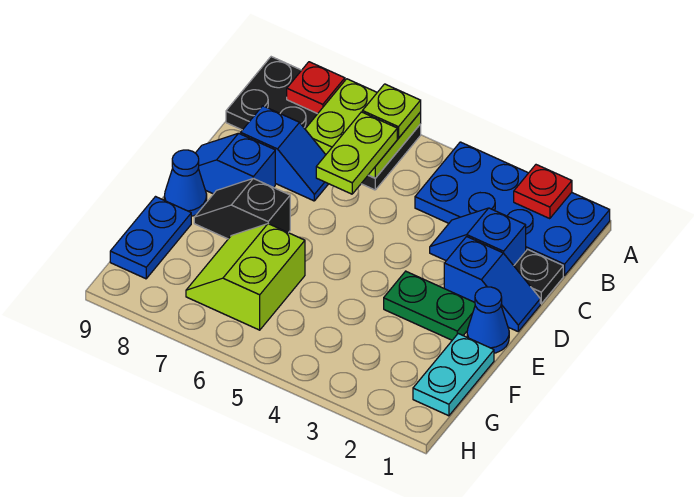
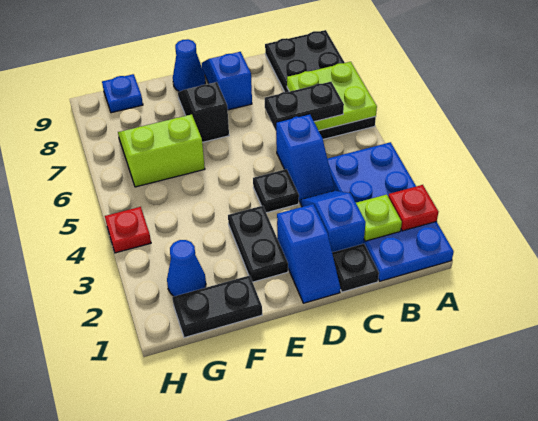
lime plate A6 level 3 -> lime plate B2 level 2
red plate A8 level 2 -> red plate H4 level 1
lime plate B6:C6 level 3 -> black plate B6:C6 level 3
blue slope C7:C8 level 1 top 8 -> blue slope C4:C5 level 1 top 5
none -> black plate D4 level 1
blue cone E1 level 1 -> blue cone G2 level 1
green plate E2:E3 level 1 -> black plate E2:E3 level 1
cyan plate F1:G1 level 1 -> black plate F1:G1 level 1
blue plate F9:G9 level 1 -> blue plate G9 level 1

